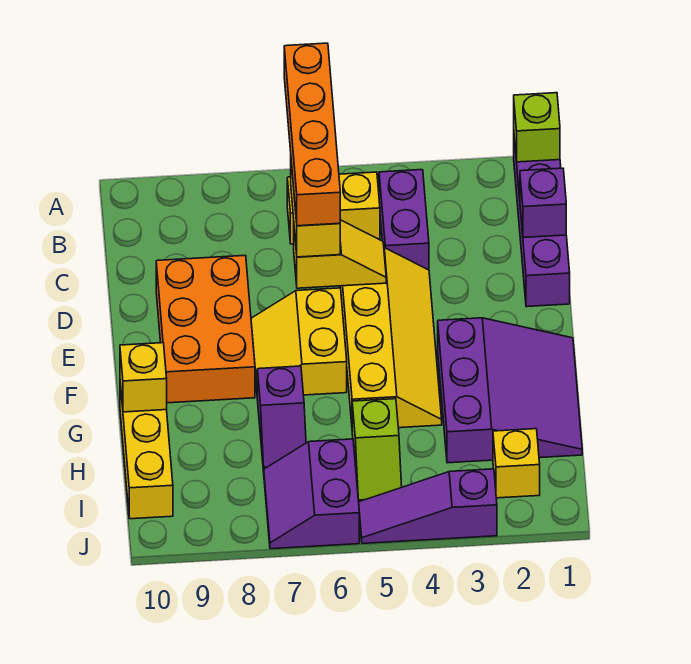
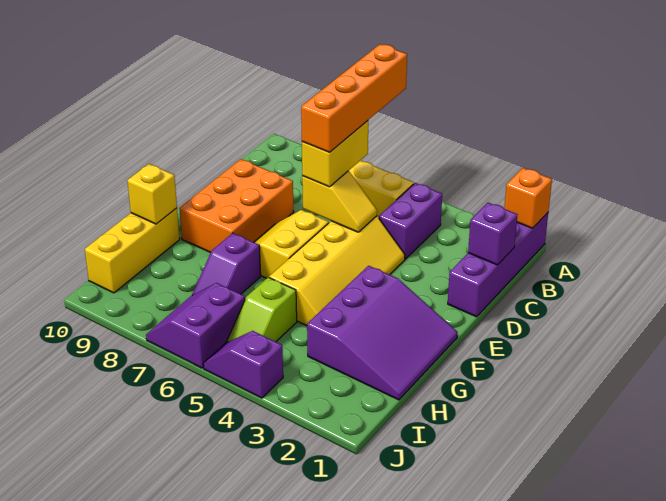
lime brick A1 level 2 -> orange brick A1 level 2
yellow brick I2 level 1 -> none
purple slope J3:J5 level 1 top 3 -> purple slope J4:J5 level 1 top 4

